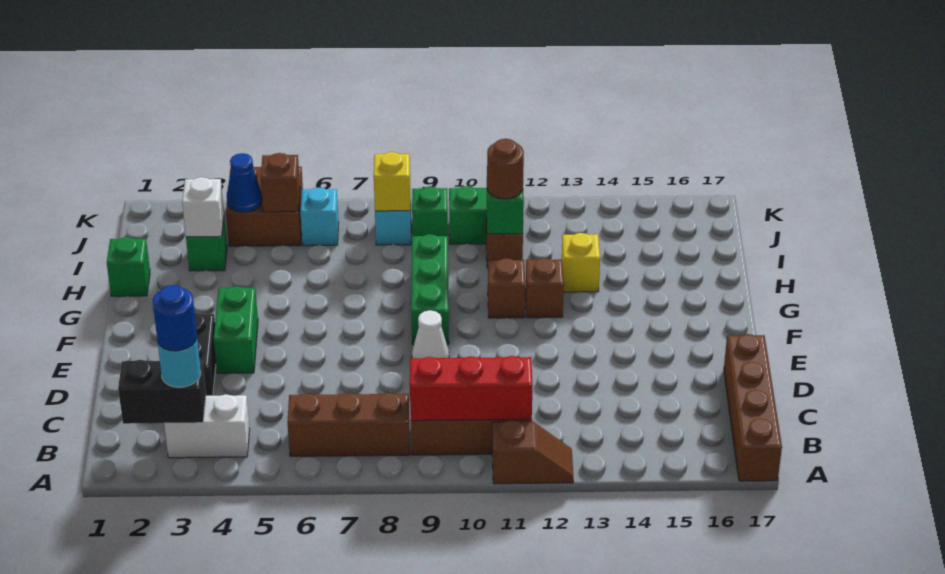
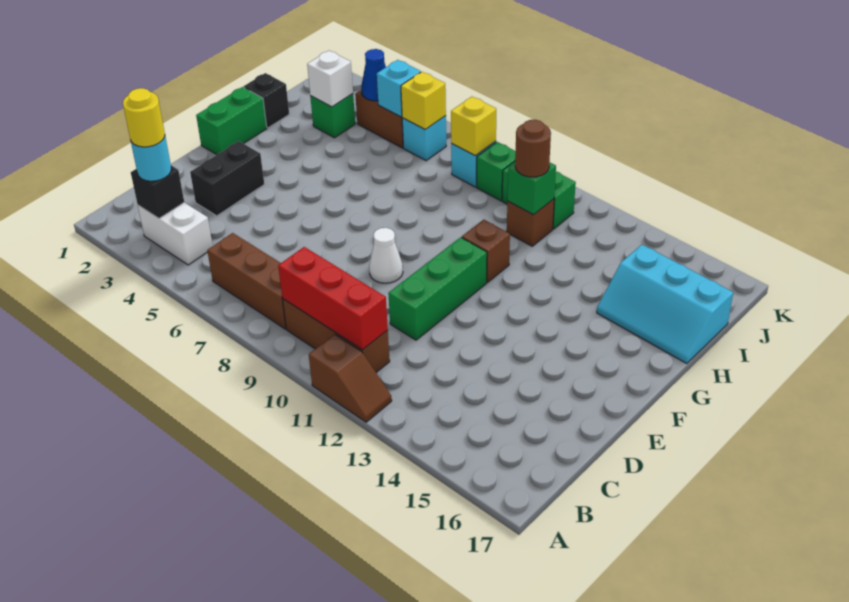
brown brick A17:D17 level 1 -> none
black brick B2:B3 level 2 -> black brick B3 level 2
blue round brick B3 level 4 -> yellow round brick B3 level 4
green brick E4:F4 level 1 -> green brick F1:G1 level 1
green brick F9:H9 level 1 -> green brick D11:F11 level 1
brown brick G12 level 1 -> none
green brick H1 level 1 -> black brick H1 level 1
yellow brick H13 level 1 -> yellow brick J6 level 2
none -> cyan slope H15:I17 level 1 top I
brown brick J5 level 2 -> cyan brick J5 level 2

